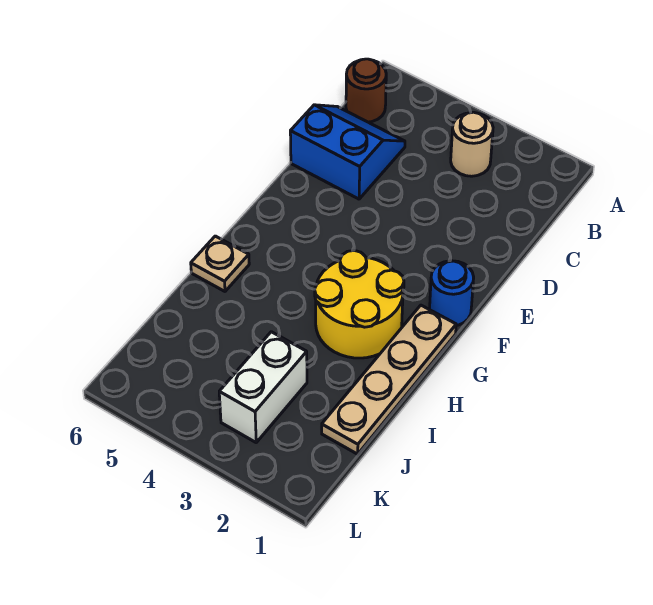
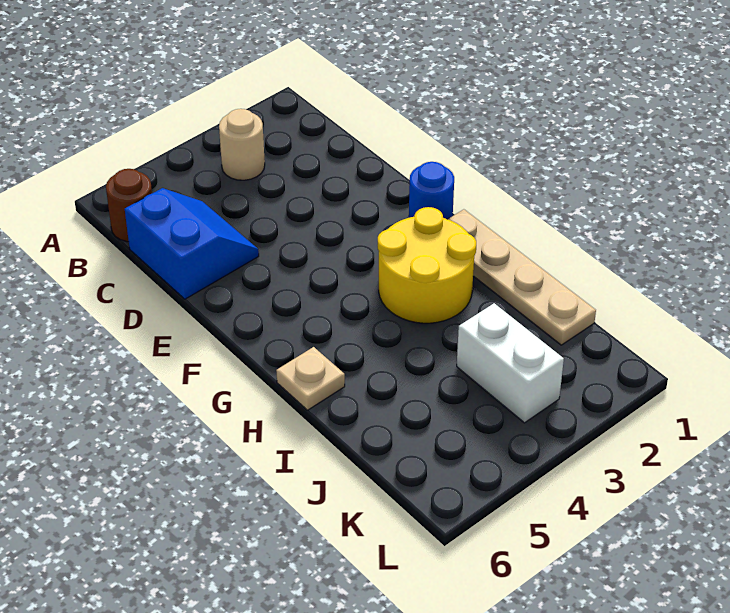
blue slope C5:D6 level 1 top D -> blue slope C5:D6 level 1 top 6

